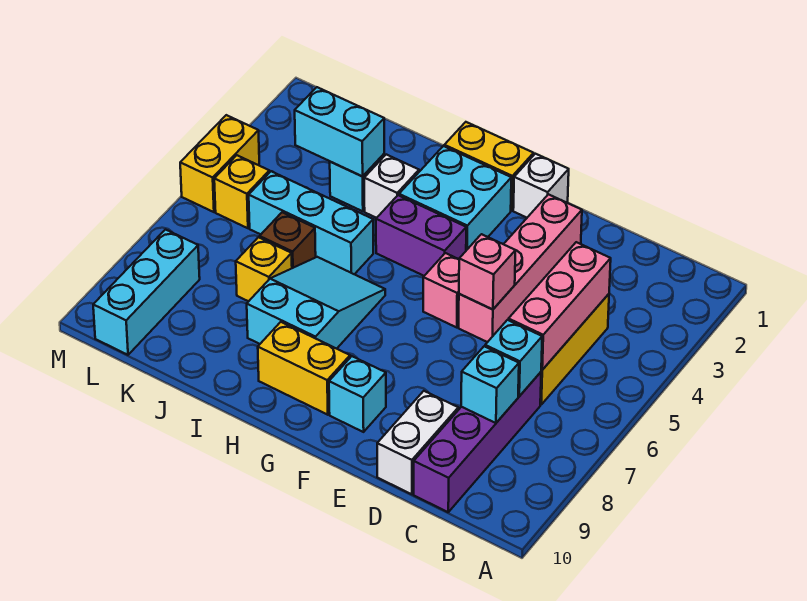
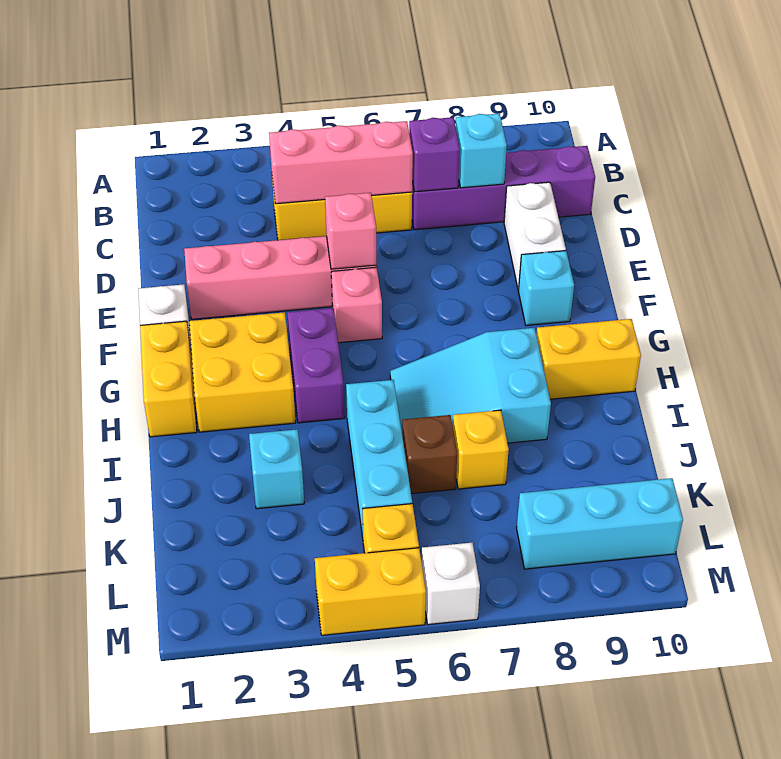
cyan brick C7 level 2 -> purple brick C7 level 2
white brick D9:D10 level 1 -> white brick D9:E9 level 1
cyan brick G2:H3 level 1 -> yellow brick G2:H3 level 1
yellow brick G9:H9 level 1 -> yellow brick H9:H10 level 1
white brick I3 level 1 -> white brick M6 level 1
cyan brick J3:K3 level 2 -> none

